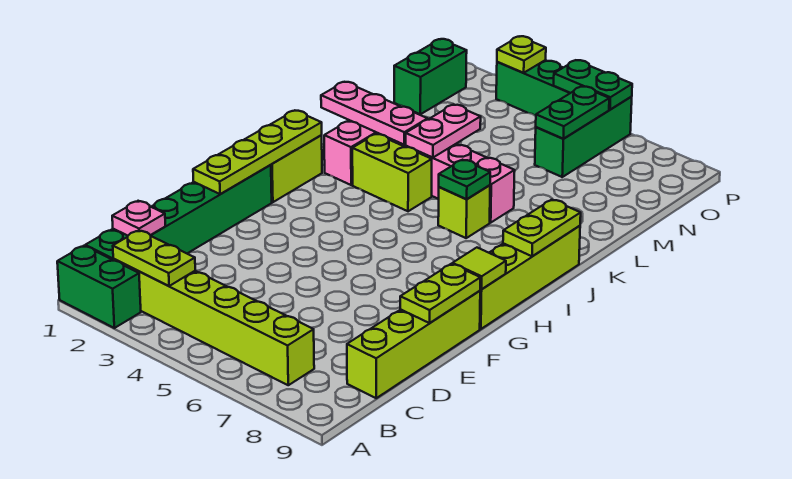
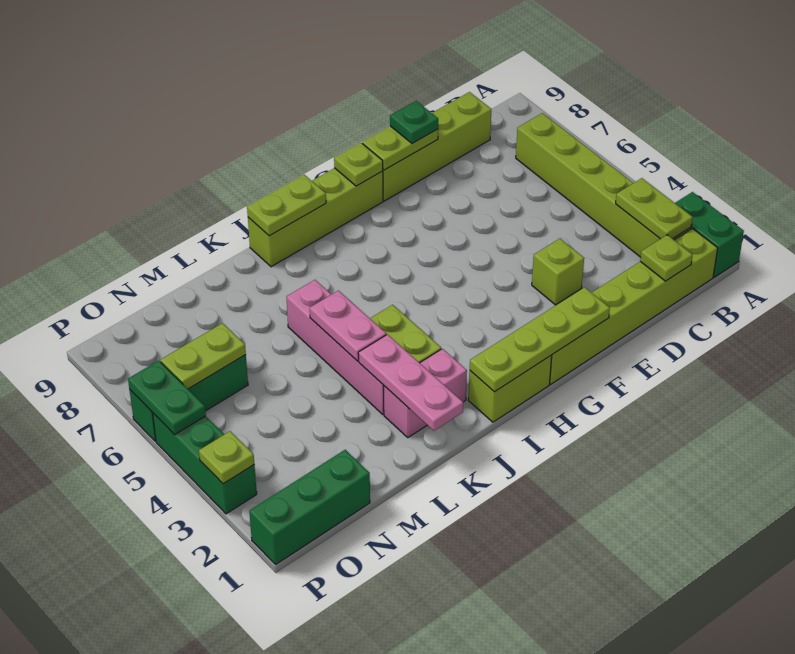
green brick B1:G1 level 1 -> lime brick B1:G1 level 1
pink plate C1 level 2 -> lime plate C1 level 2
lime tile G9 level 2 -> lime plate G9 level 2
lime brick J6 level 1 -> lime brick E3 level 1
green plate J6 level 2 -> green plate E9 level 3
pink plate K4:L4 level 2 -> pink plate K4:K5 level 2
green brick N1:O1 level 1 -> green brick N1:P1 level 1
green plate N6:O6 level 2 -> lime plate N6:O6 level 2

